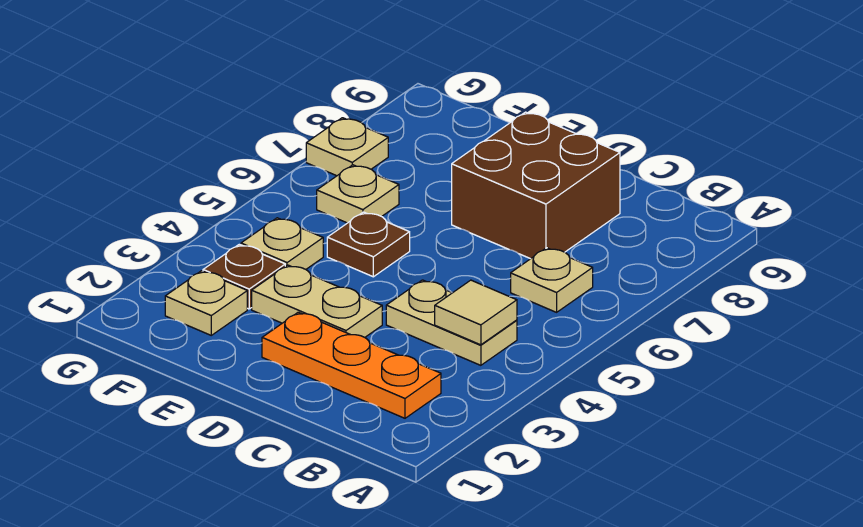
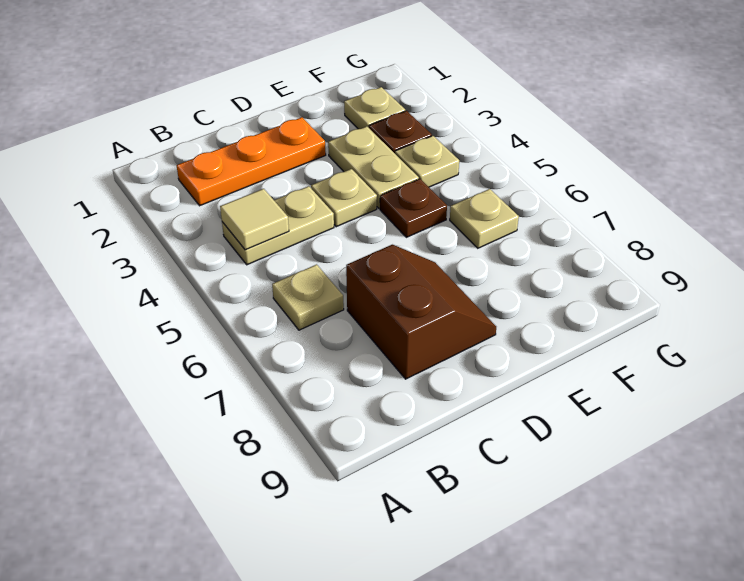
brown brick C7:D8 level 1 -> brown slope C7:D8 level 1 top C
tan plate D3:E3 level 1 -> tan plate E3:E4 level 1
tan plate G7 level 1 -> tan plate D4 level 1

